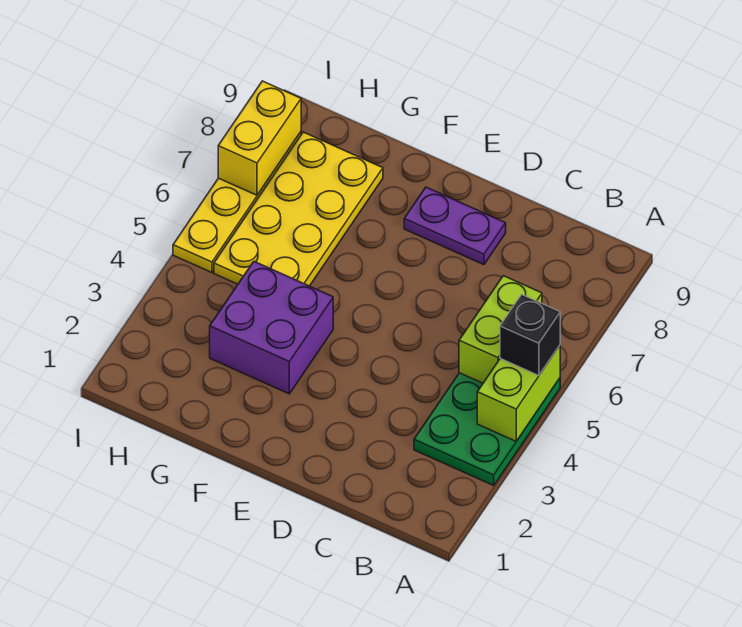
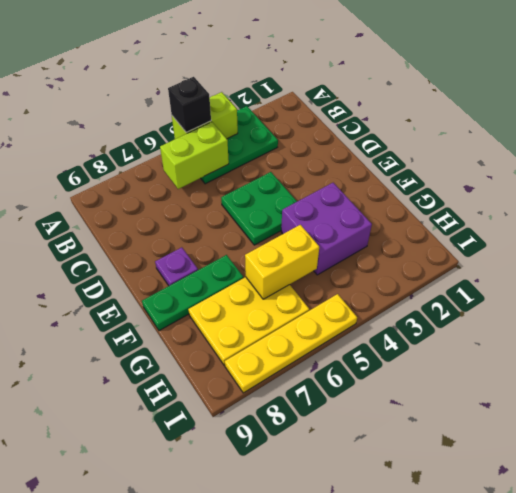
none -> green plate D4:E5 level 1
purple plate D8:E8 level 1 -> purple plate E8 level 1
none -> green plate F7:F9 level 1
yellow plate G5:H8 level 1 -> yellow plate G6:H8 level 1
yellow brick I7:I8 level 2 -> yellow brick G5:G6 level 2

